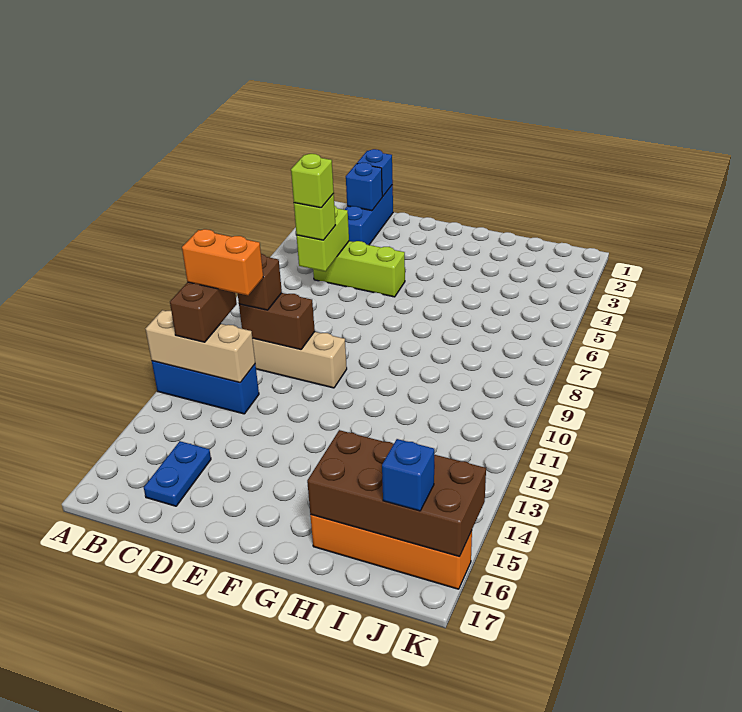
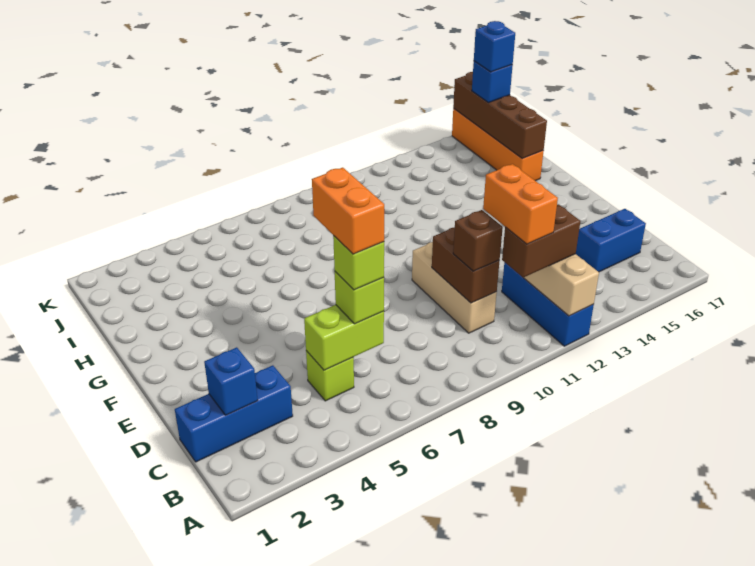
blue brick C1 level 2 -> blue brick J16 level 4
lime brick C5:E5 level 1 -> lime brick C5 level 1
none -> orange brick C6:D6 level 5
blue plate C15:C16 level 1 -> blue brick C15:C16 level 1
brown brick H15:K16 level 2 -> brown brick H16:K16 level 2

